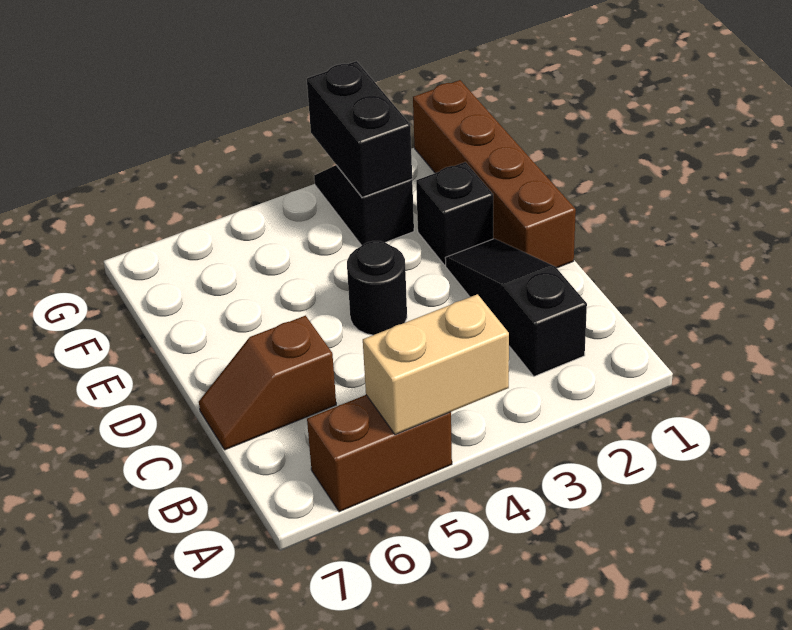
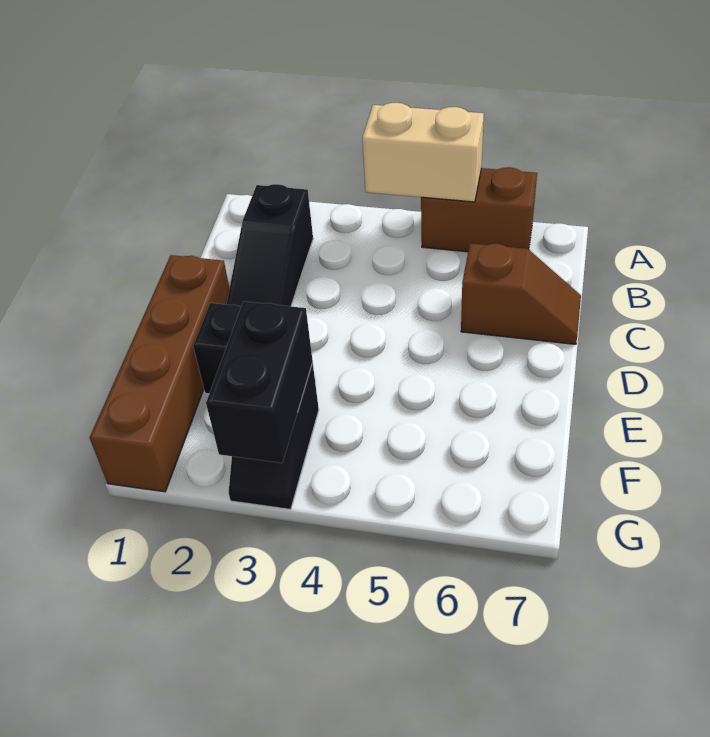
black round brick D4 level 1 -> none

